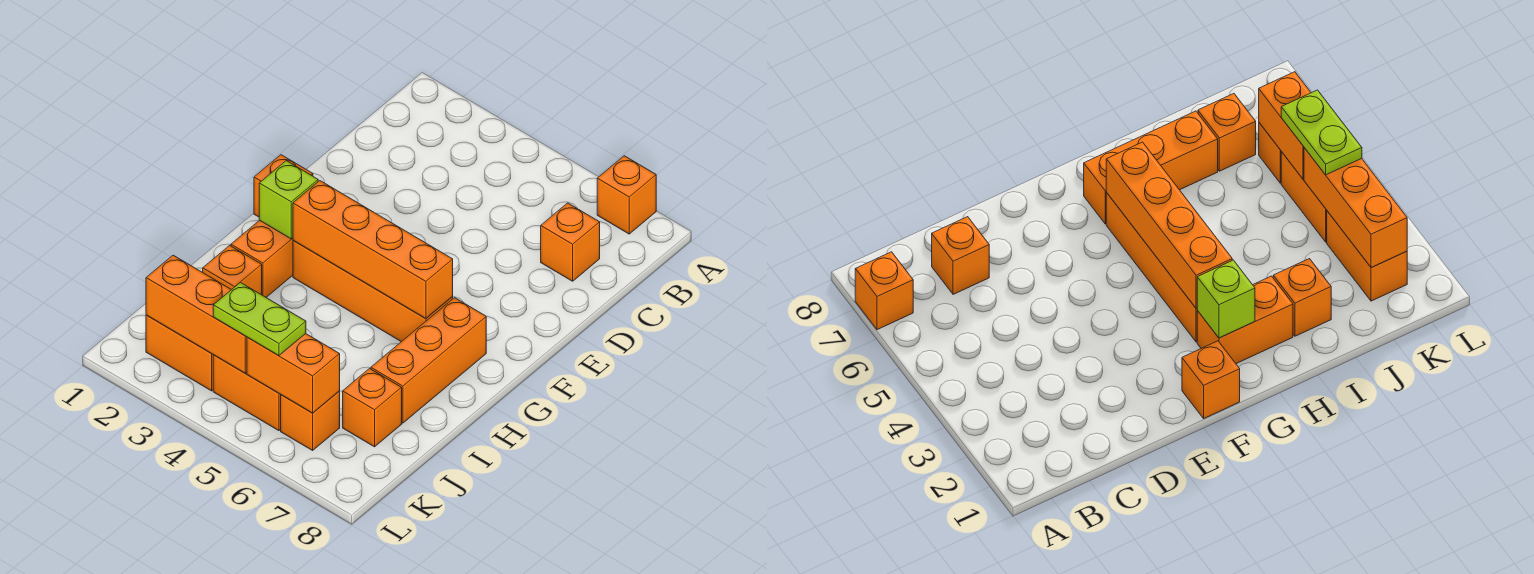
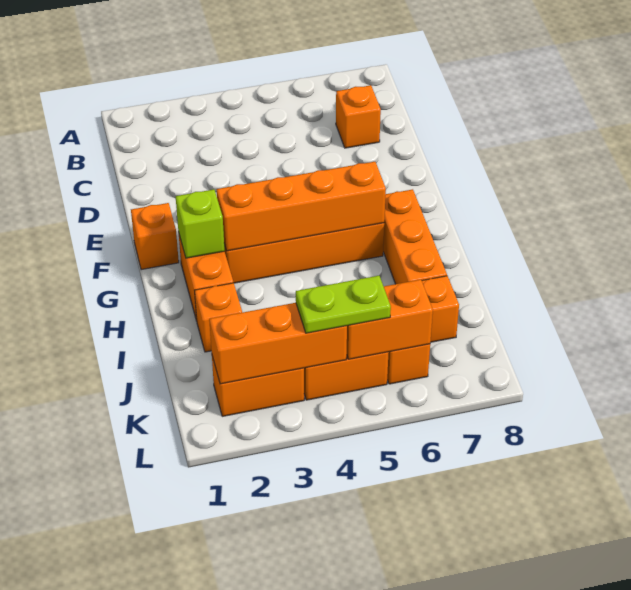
orange brick A7 level 1 -> none

